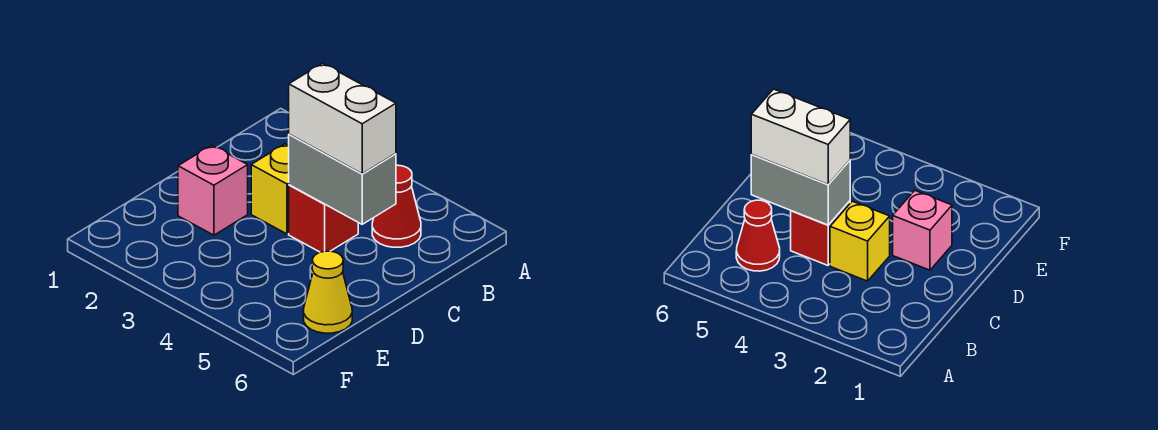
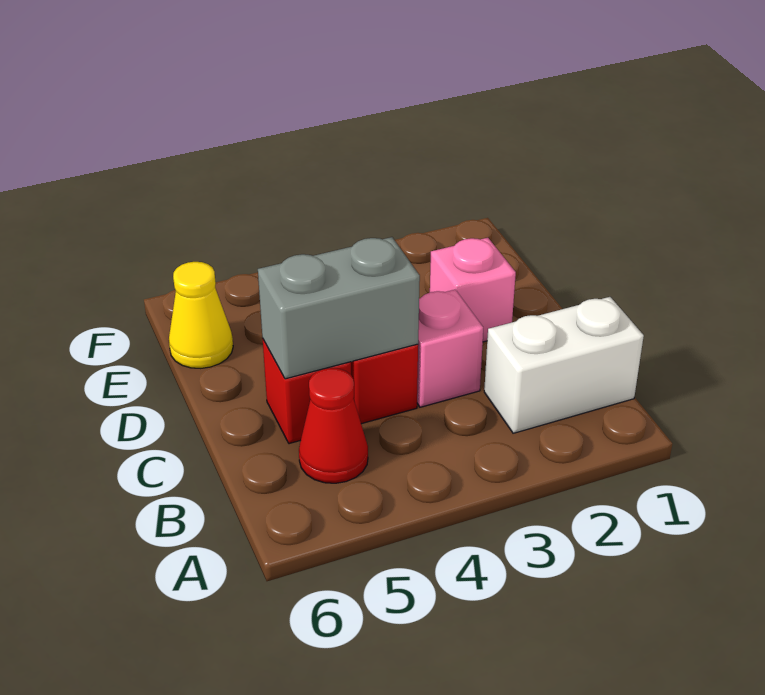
yellow brick C3 level 1 -> pink brick C3 level 1
white brick C4:C5 level 3 -> white brick B1:B2 level 1
none -> red brick C5 level 1

